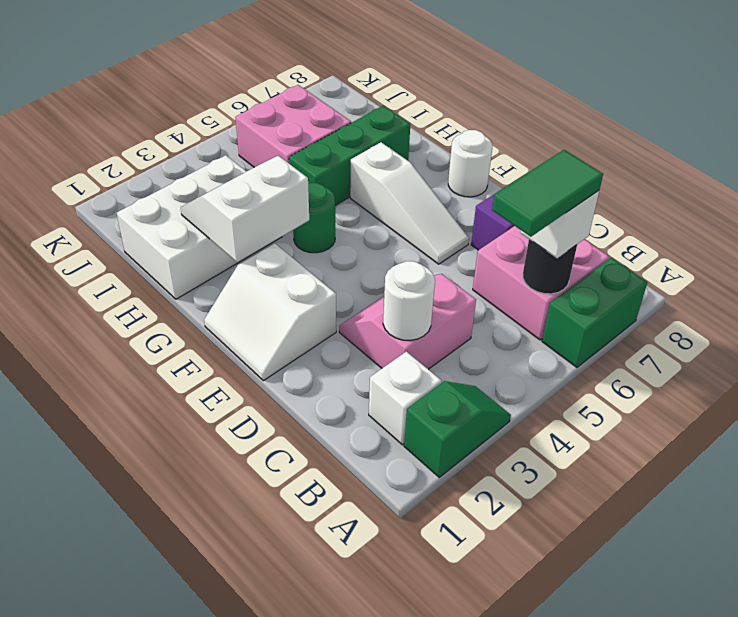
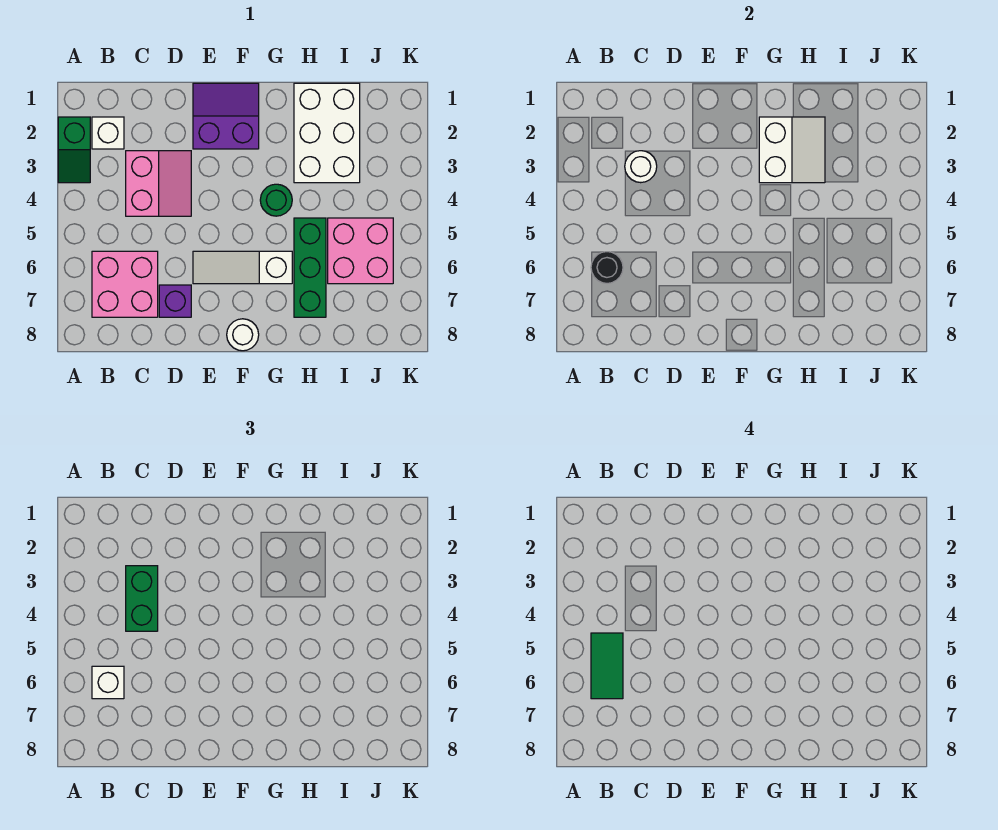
green brick A6:A7 level 1 -> green brick C3:C4 level 3
white slope E1:F2 level 1 top 2 -> purple slope E1:F2 level 1 top 2

